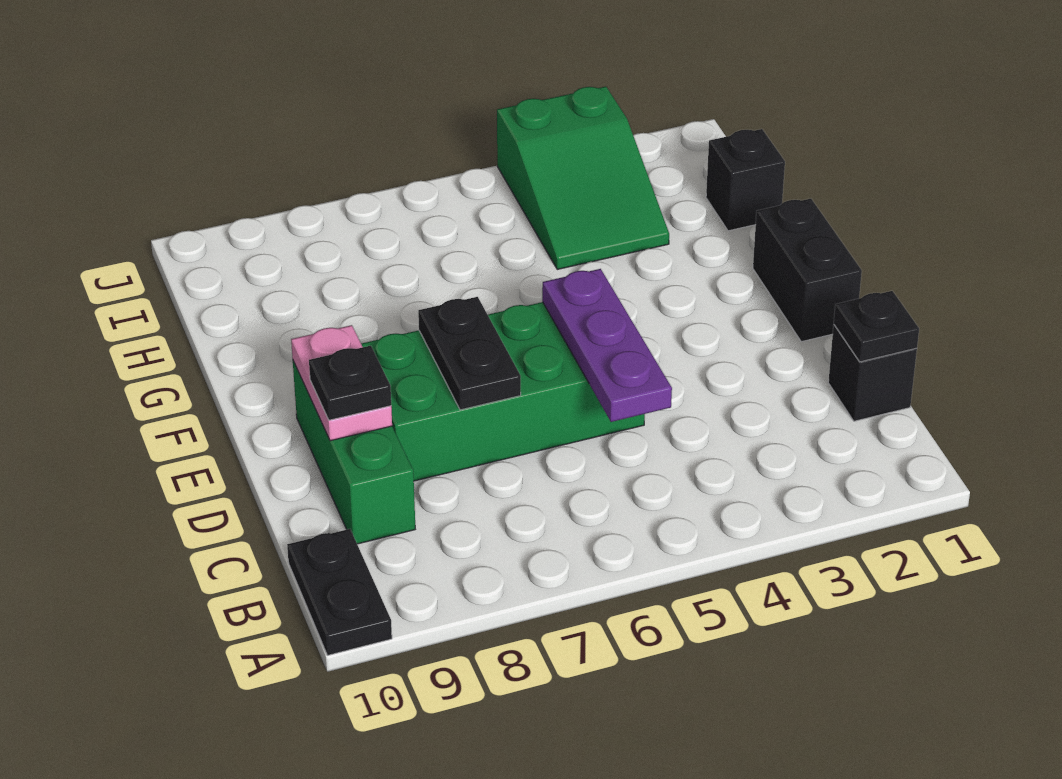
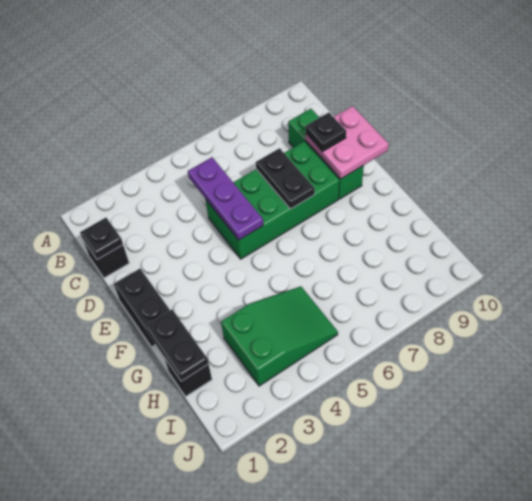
black plate A10:B10 level 1 -> black plate G1:H1 level 2
pink plate D9:E9 level 2 -> pink plate D9:E10 level 2
green slope H3:J4 level 1 top J -> green slope H3:I5 level 1 top 3

